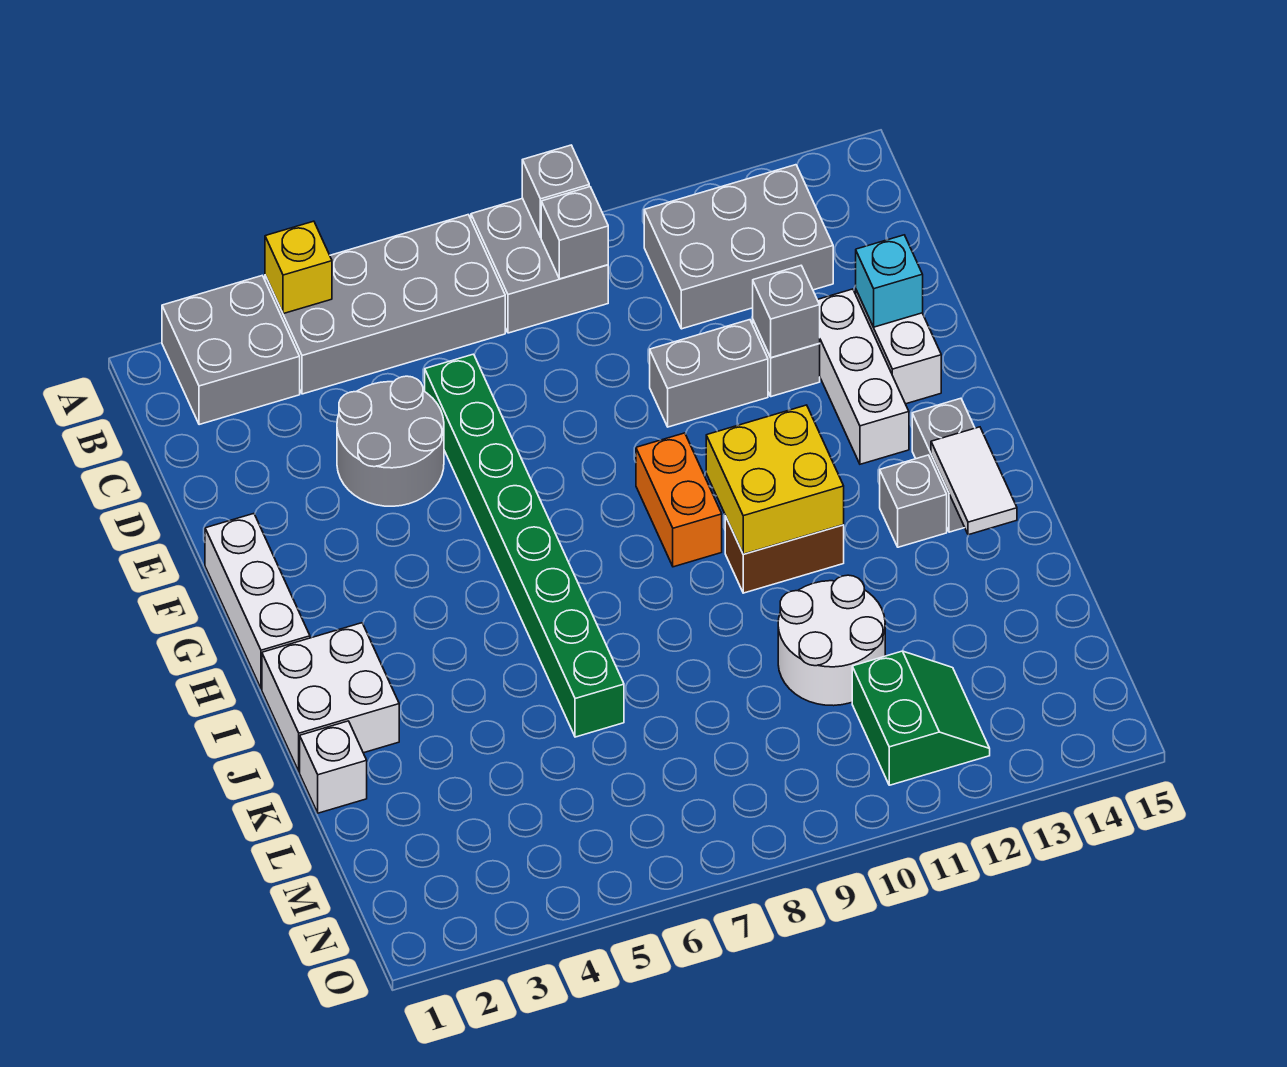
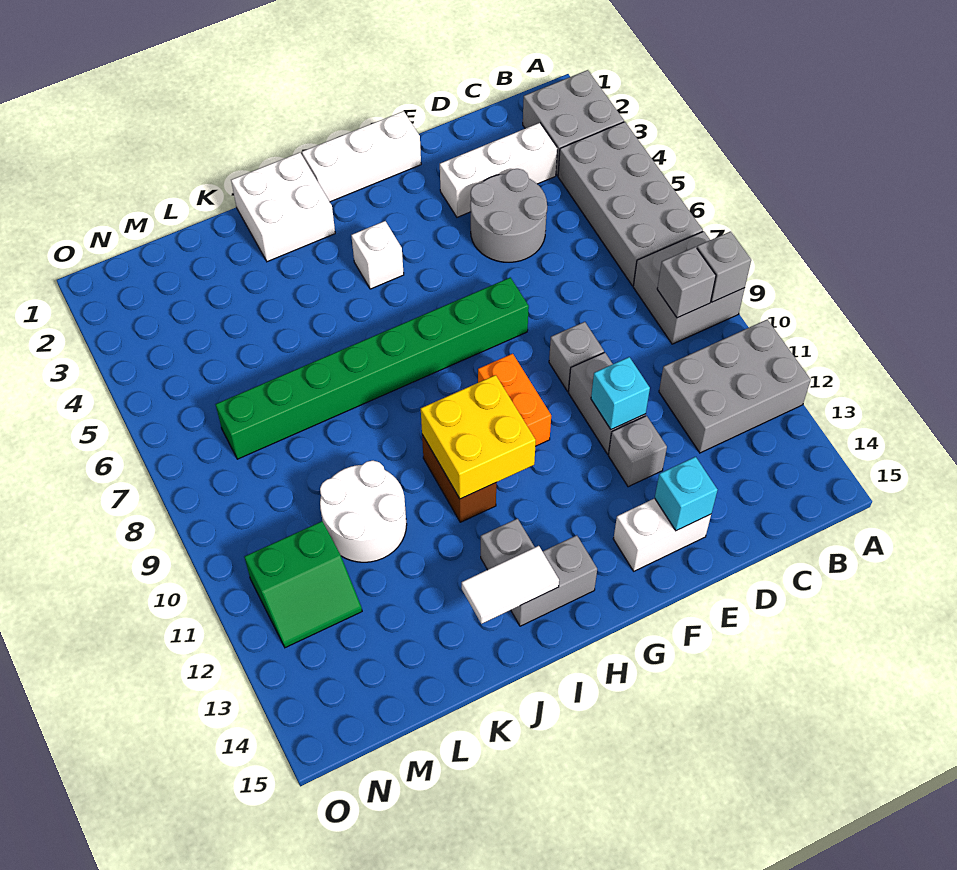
yellow brick A4 level 2 -> none
grey brick B11:C13 level 1 -> grey brick A11:C12 level 1
green brick D6:K6 level 1 -> green brick F7:M7 level 1
none -> cyan brick E11 level 2
grey brick E12 level 2 -> grey brick E9 level 1
white brick E13:G13 level 1 -> white brick C3:E3 level 1
orange brick G9:H9 level 1 -> orange brick G9:G10 level 1
white brick K1 level 1 -> white brick H4 level 1

